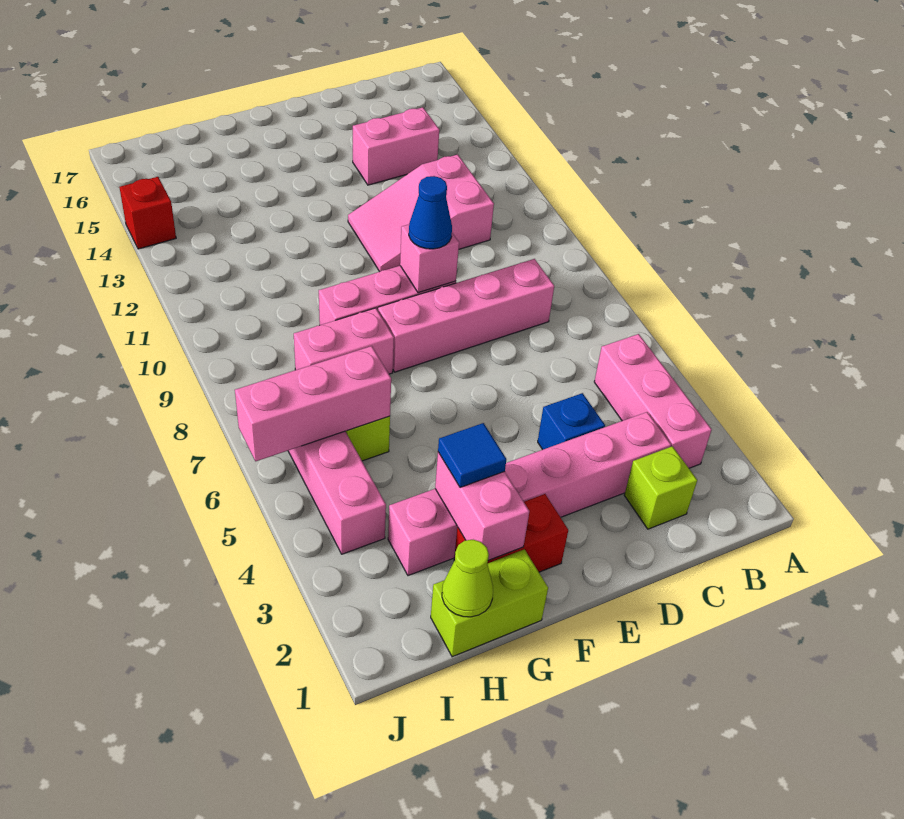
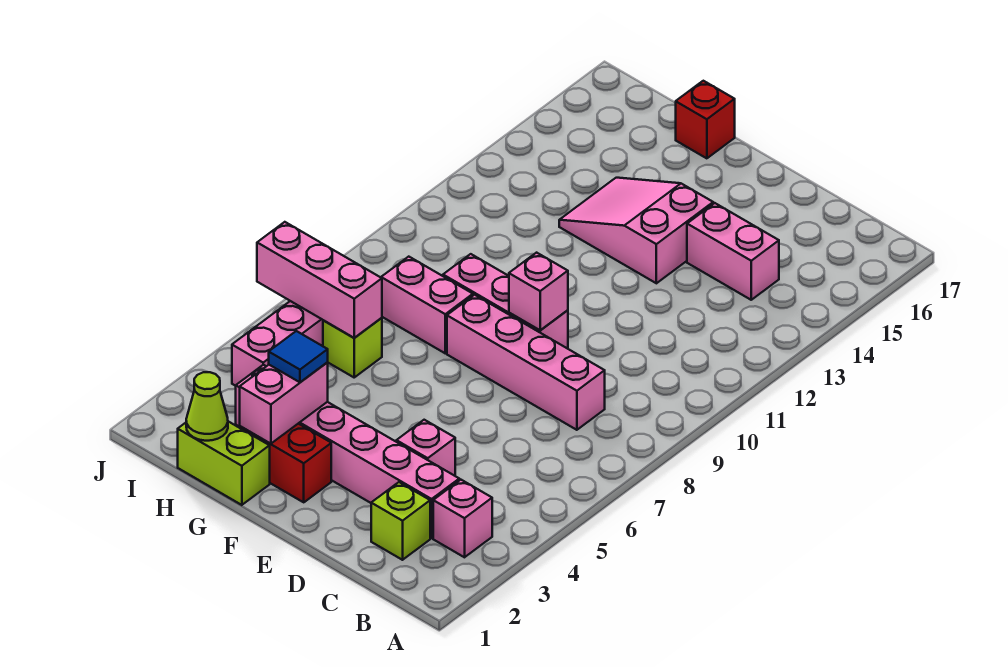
pink brick B3:B5 level 1 -> pink brick B3 level 1
pink slope C11:E12 level 1 top C -> pink slope E13:G14 level 1 top E
blue brick D4 level 1 -> pink brick D4 level 1
blue cone E9 level 3 -> none
red brick J14 level 1 -> red brick G17 level 1

